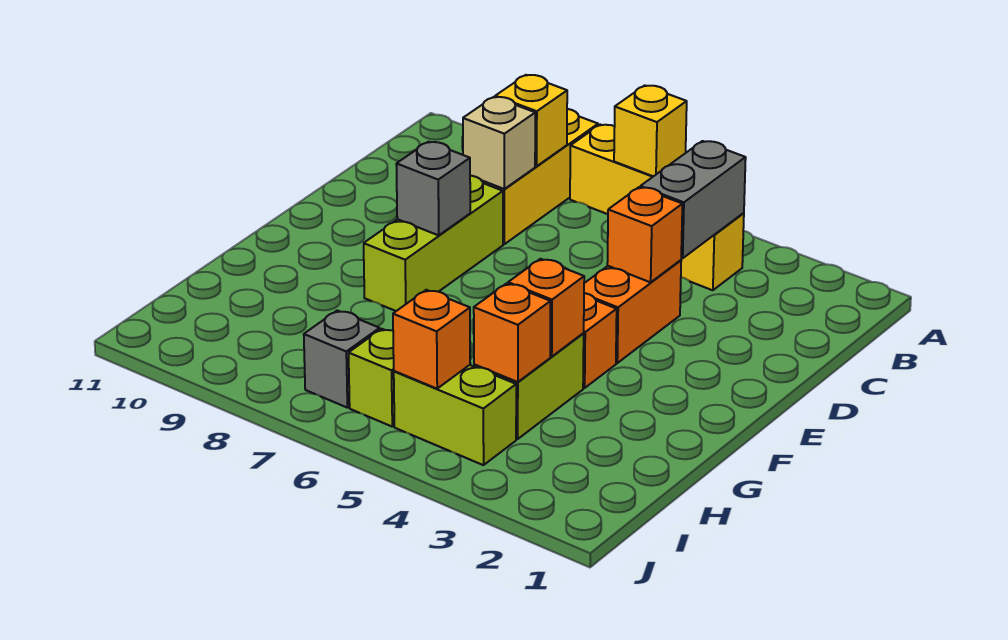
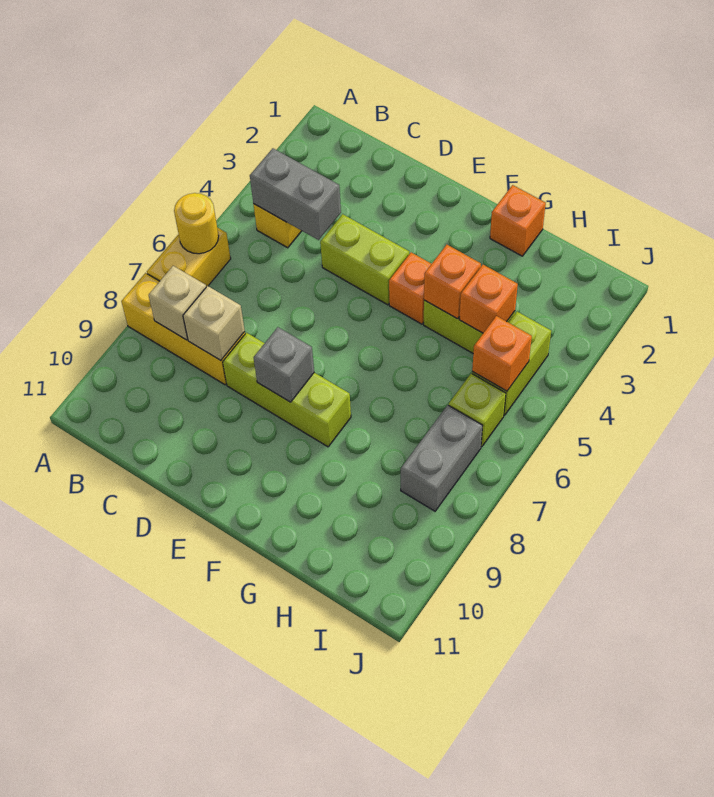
yellow brick A6 level 2 -> yellow round brick A6 level 2
yellow brick B8 level 2 -> tan brick B8 level 2
orange brick D4:E4 level 1 -> lime brick D4:E4 level 1
orange brick D4 level 2 -> orange brick G1 level 1
grey brick I7 level 1 -> grey brick I7:I8 level 1

